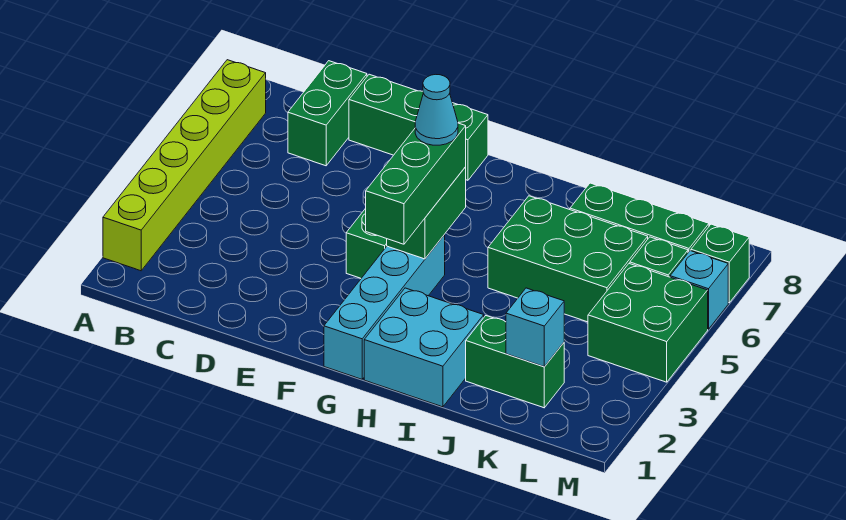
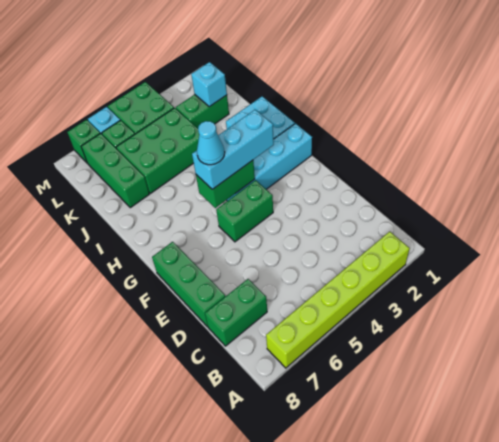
green brick G3:G5 level 3 -> cyan brick G3:G5 level 3
green brick I5:K6 level 1 -> green brick J4:K6 level 1
green brick J2:K2 level 1 -> green brick K2:K3 level 1

